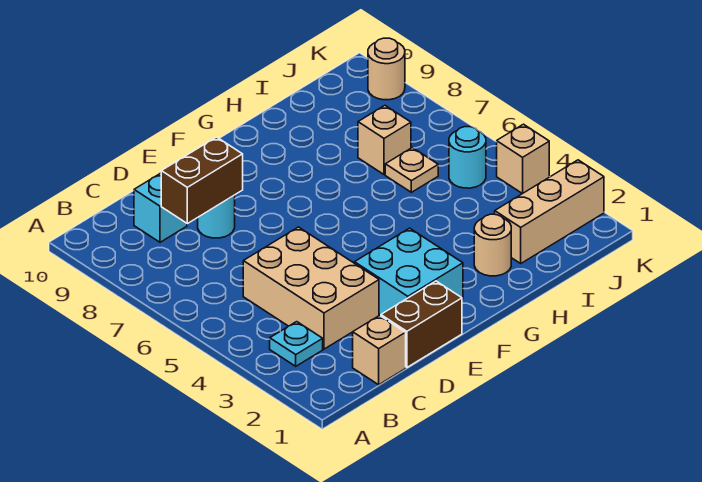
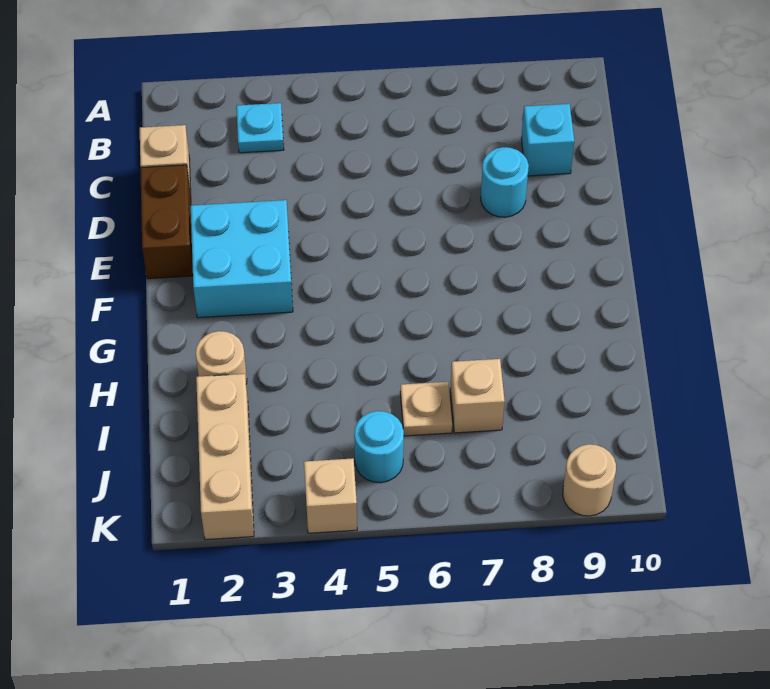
tan brick C3:D5 level 1 -> none
brown brick C8:D8 level 2 -> none

